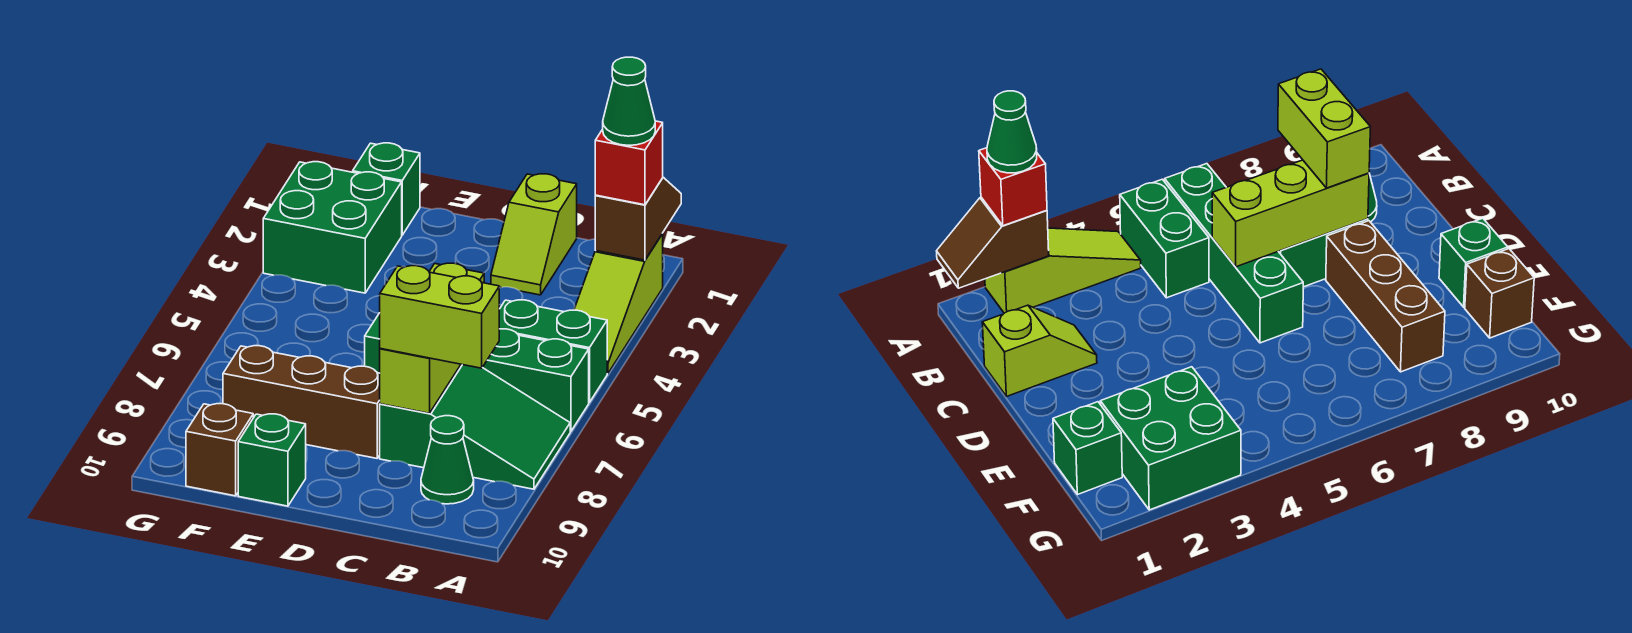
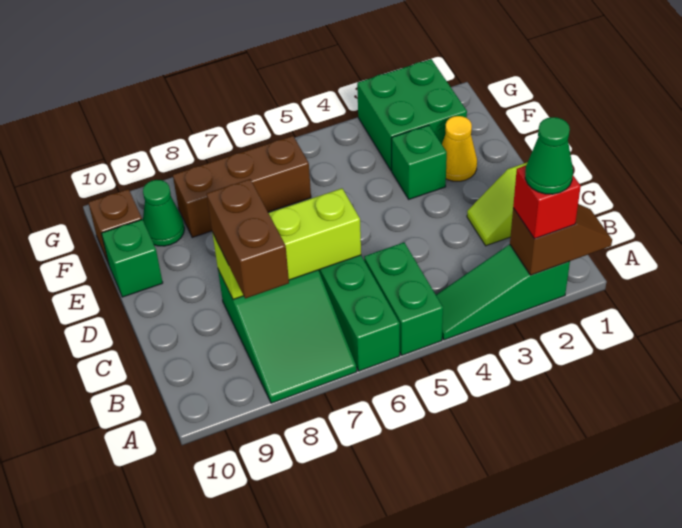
lime slope A2:A4 level 1 top 2 -> green slope A2:A4 level 1 top 2
lime brick B8:C8 level 3 -> brown brick B8:C8 level 3
green cone B9 level 1 -> green cone F9 level 1
brown brick D8:F8 level 1 -> brown brick F6:F8 level 1
none -> yellow cone E2 level 1
green brick F1 level 1 -> green brick E3 level 1

